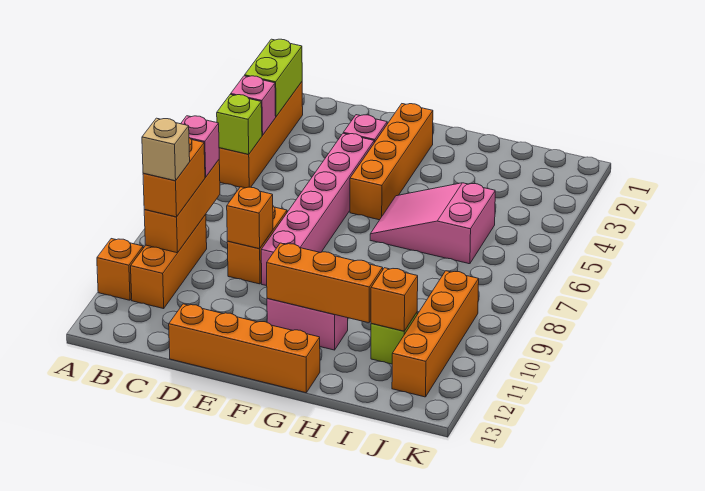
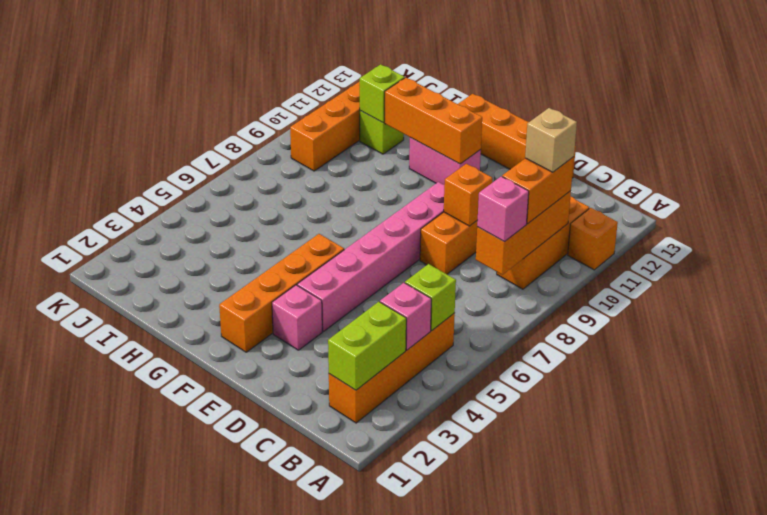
pink slope G5:I6 level 1 top I -> none
orange brick I11 level 2 -> lime brick I11 level 2

